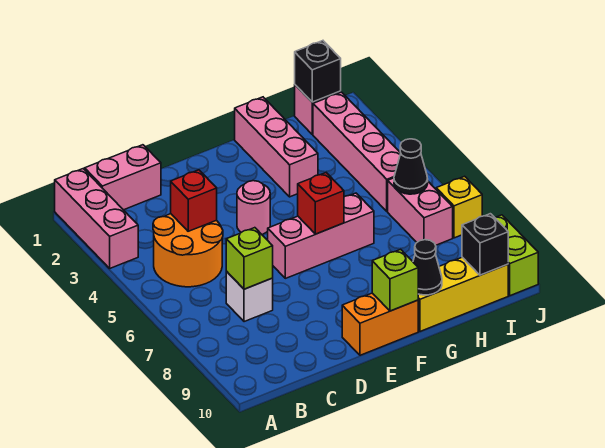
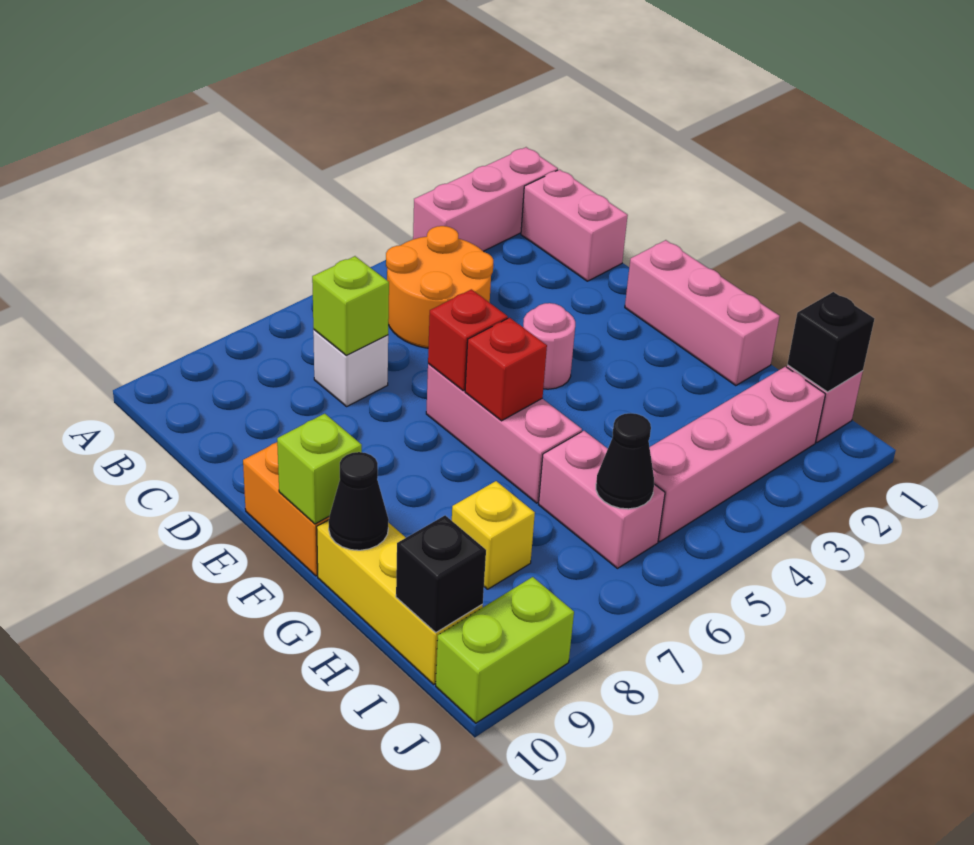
red brick C4 level 2 -> red brick E6 level 2
pink brick G1:G3 level 1 -> pink brick E1:G1 level 1
pink brick I6:I7 level 1 -> pink brick H6:I6 level 1
yellow brick J7 level 1 -> yellow brick H8 level 1

